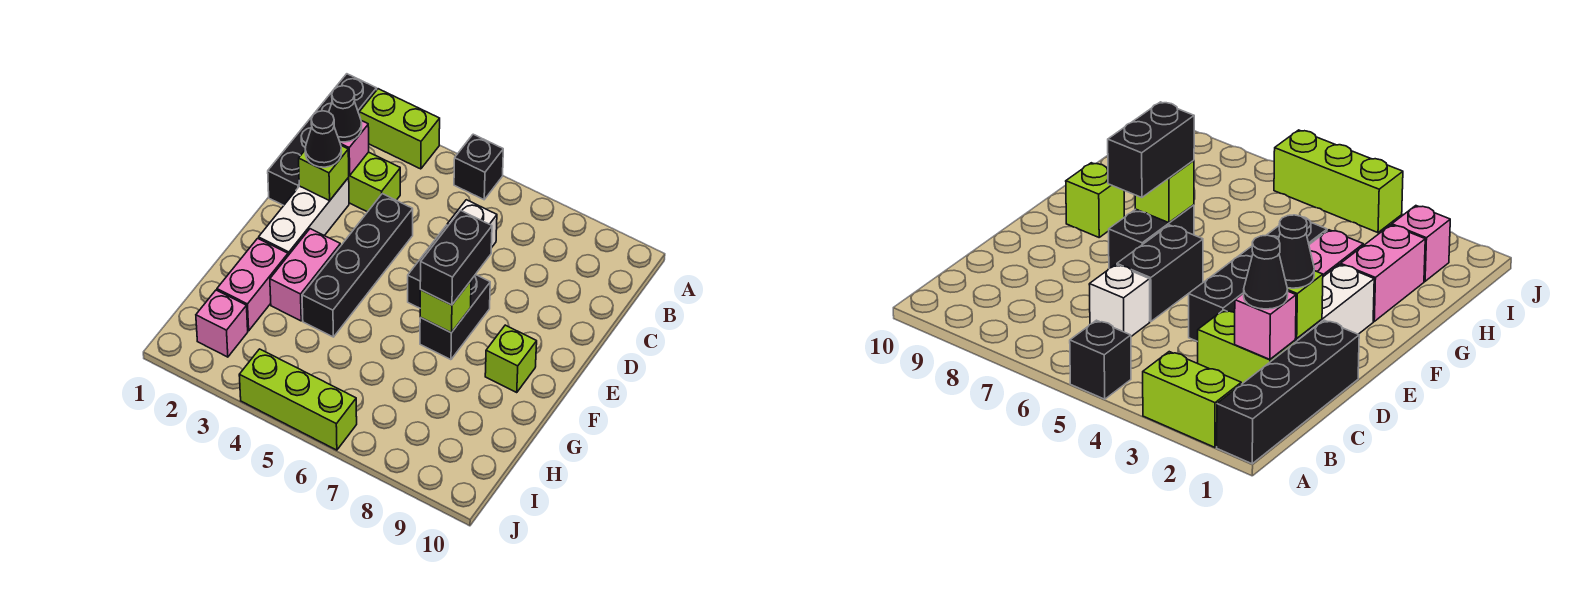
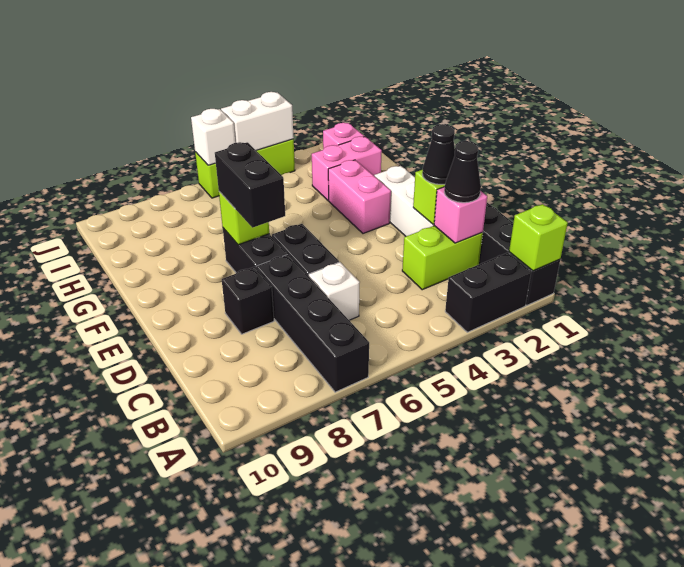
lime brick A2:A3 level 1 -> black brick A2:A3 level 1
black brick A5 level 1 -> black brick D8 level 1
black brick D4:G4 level 1 -> black brick A7:D7 level 1
lime brick F9 level 1 -> lime brick A1 level 2
pink brick G2:H2 level 1 -> pink brick H2:H3 level 1
none -> white brick J4:J5 level 2
none -> white brick J6 level 2

